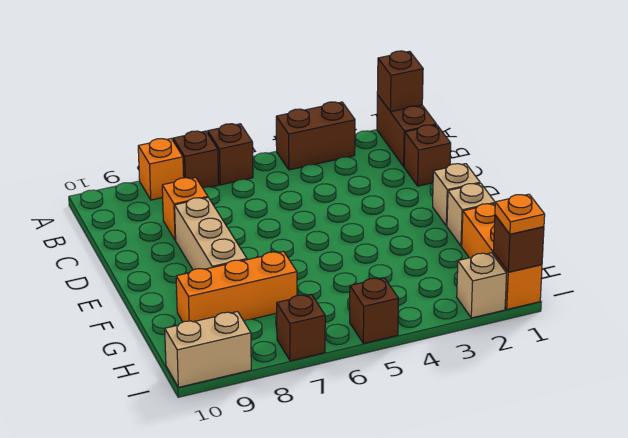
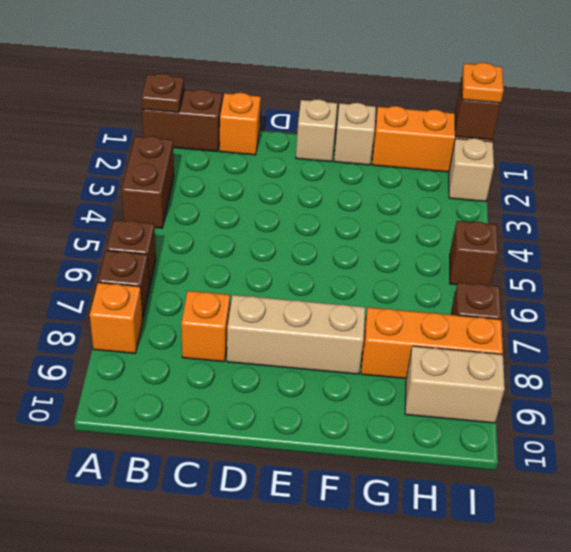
brown brick A1 level 2 -> brown plate A1 level 2
brown brick C1 level 1 -> orange brick C1 level 1
orange brick G7:G9 level 1 -> orange brick G8:I8 level 1
tan brick I9:I10 level 1 -> tan brick H9:I9 level 1

